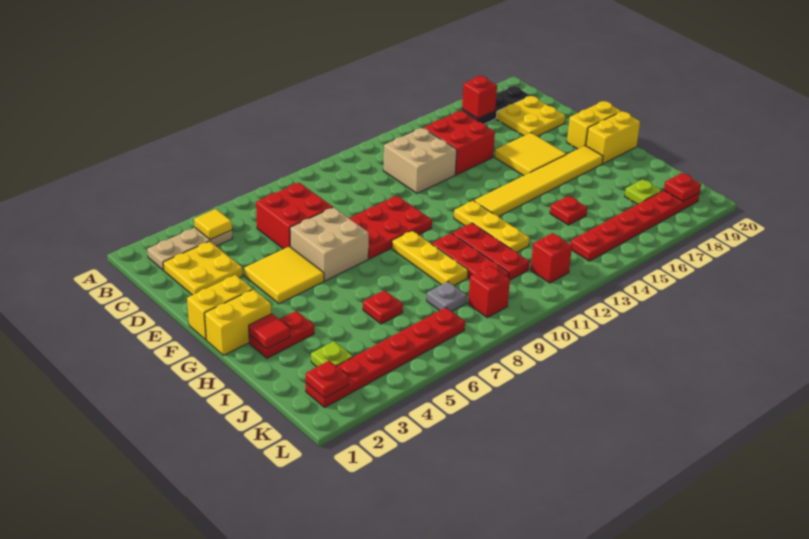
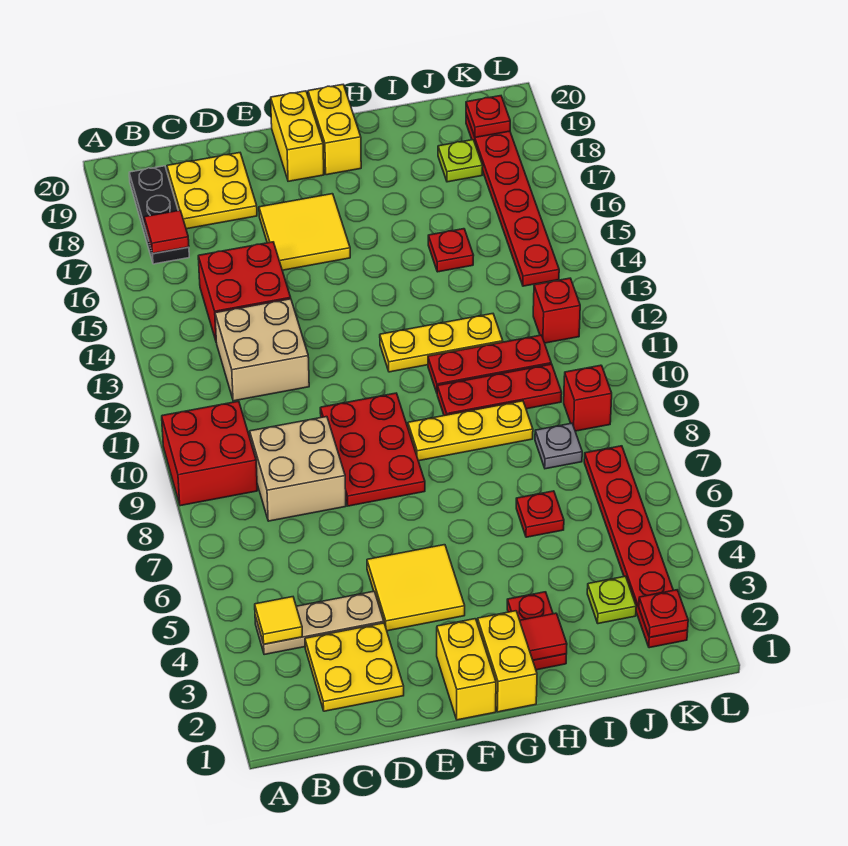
tan plate B2:B4 level 1 -> tan plate B4:D4 level 1
red brick B17 level 2 -> red tile B17 level 2
red brick C6:D7 level 1 -> red brick A9:B10 level 1
tan brick E6:F7 level 1 -> tan brick C8:D9 level 1
yellow tile G13:G18 level 1 -> none

